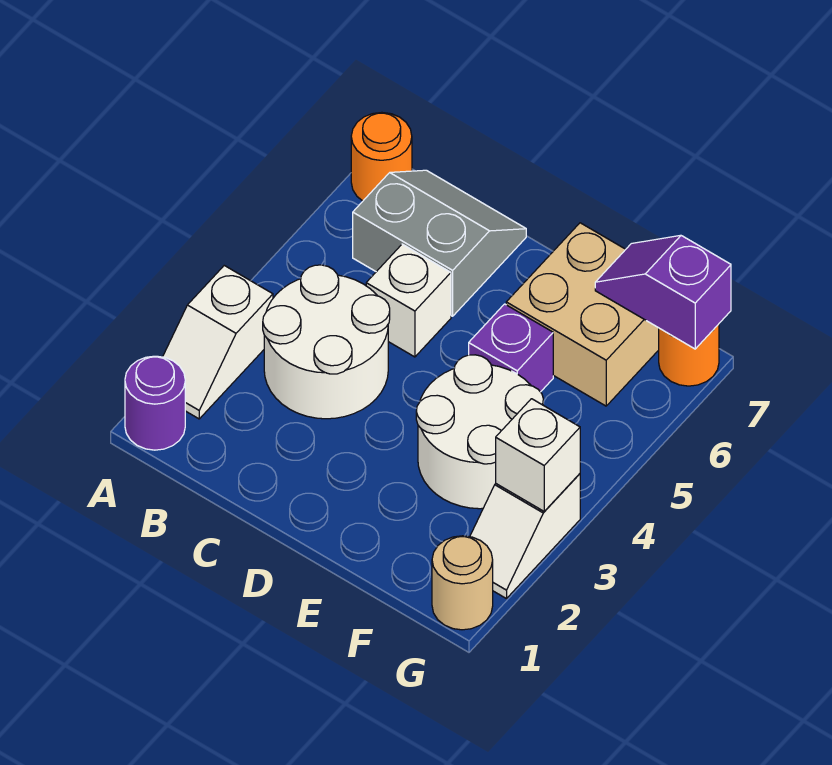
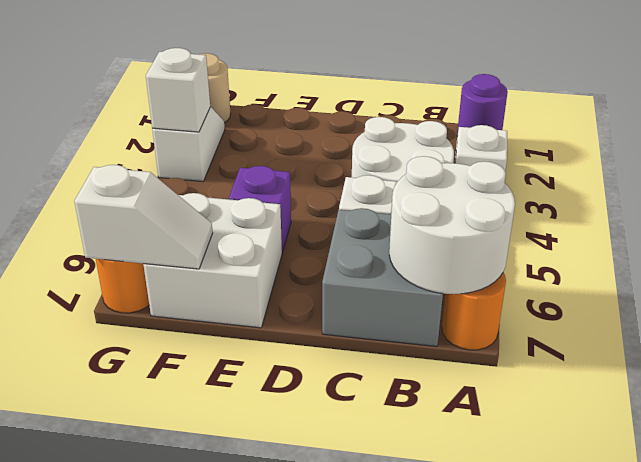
grey slope B6:C7 level 1 top 6 -> grey brick B6:C7 level 1
white round brick E3:F4 level 1 -> white round brick A6:B7 level 2
tan brick E6:F7 level 1 -> white brick E6:F7 level 1
purple slope F7:G7 level 2 top G -> white slope F7:G7 level 2 top G

